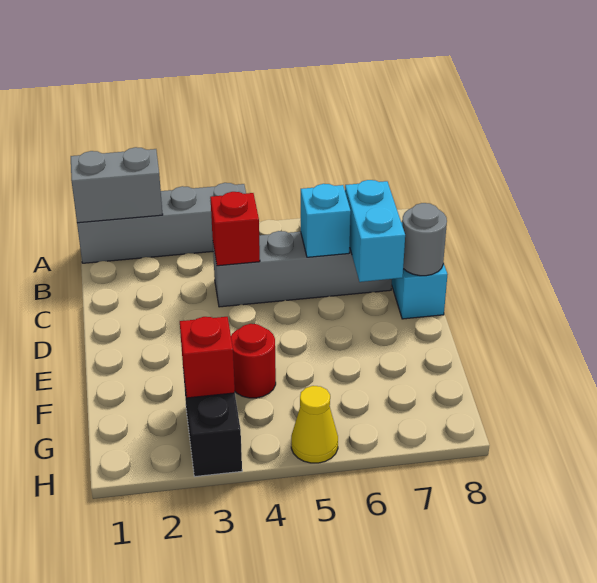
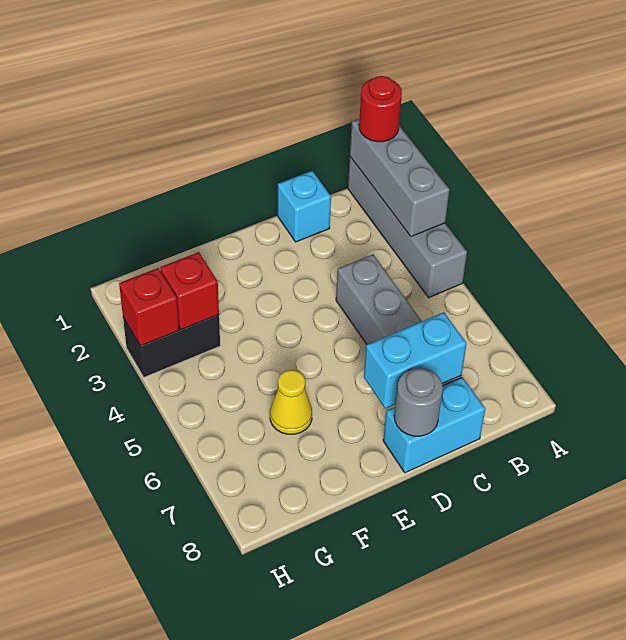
grey brick A1:A2 level 2 -> grey brick A1:A3 level 2
red brick C4 level 2 -> red brick H3 level 2
cyan brick C6 level 2 -> cyan brick C1 level 1
red round brick F4 level 1 -> red round brick A1 level 3
yellow cone H5 level 1 -> yellow cone F6 level 1

